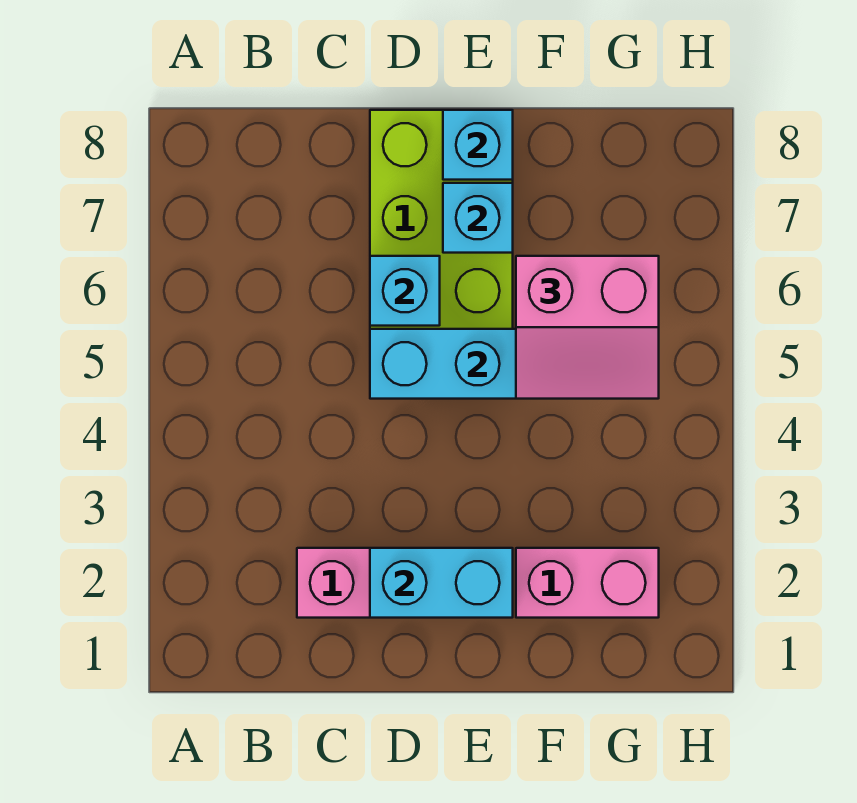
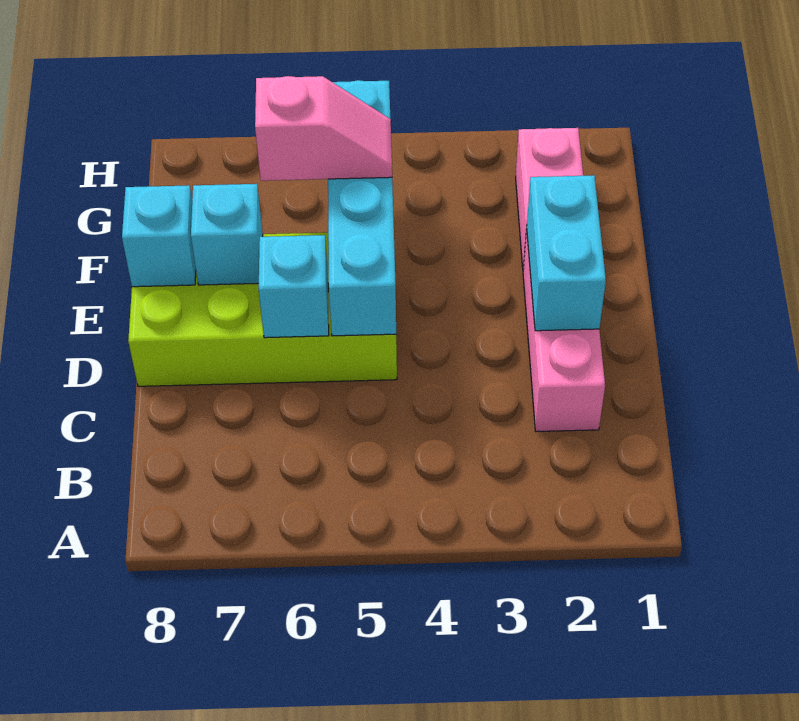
pink slope F5:G6 level 3 top 6 -> pink slope F5:F6 level 3 top 6

